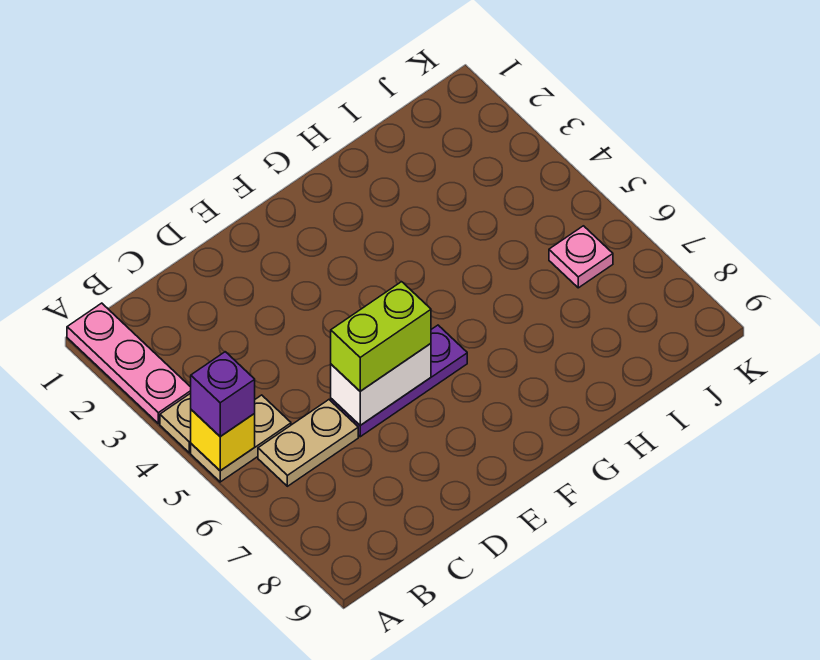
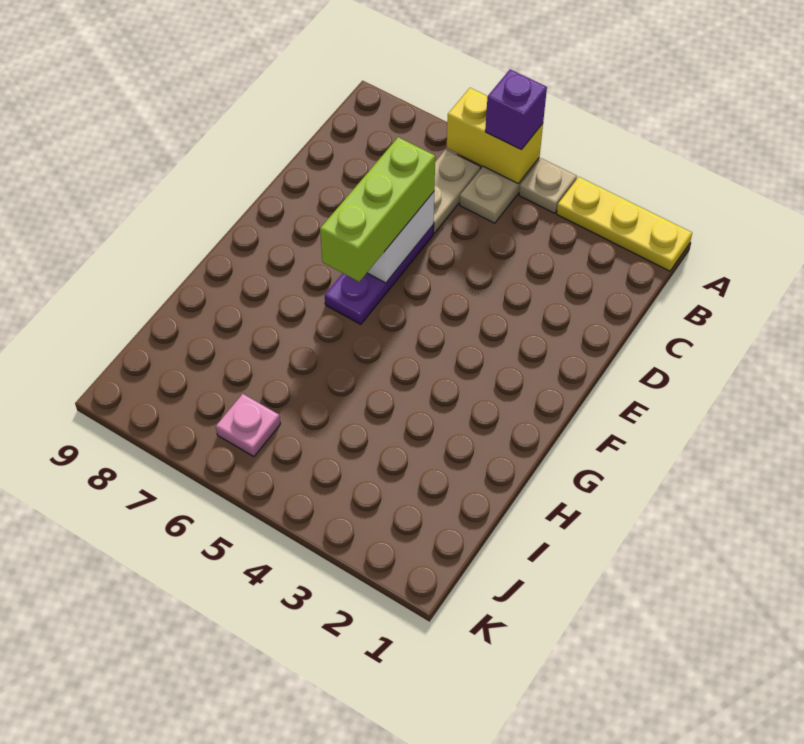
pink plate A1:A3 level 1 -> yellow plate A1:A3 level 1
yellow brick A5 level 2 -> yellow brick A5:A6 level 2
lime brick D6:E6 level 3 -> lime brick D6:F6 level 3

